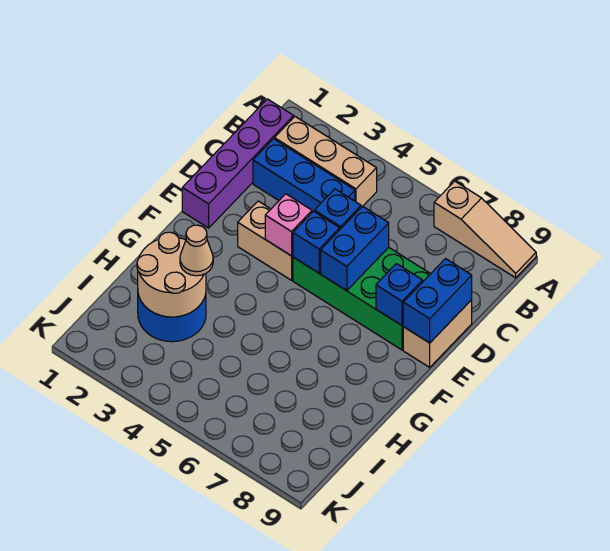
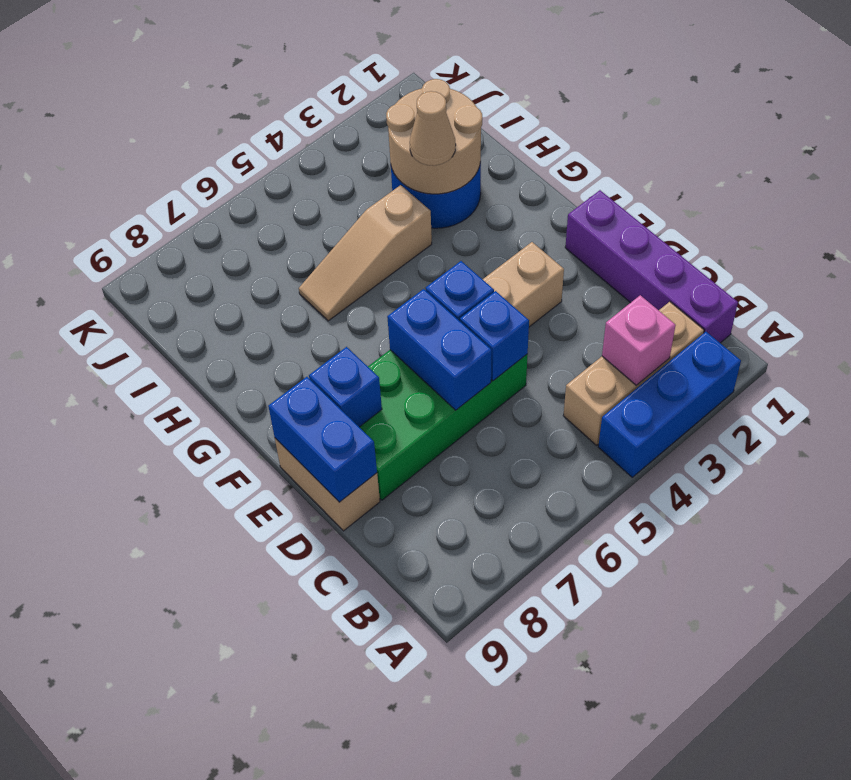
tan slope A7:A9 level 1 top 7 -> tan slope H4:H6 level 1 top 4
blue brick C2:C4 level 1 -> blue brick A2:A4 level 1
pink brick E4 level 2 -> pink brick B3 level 2

